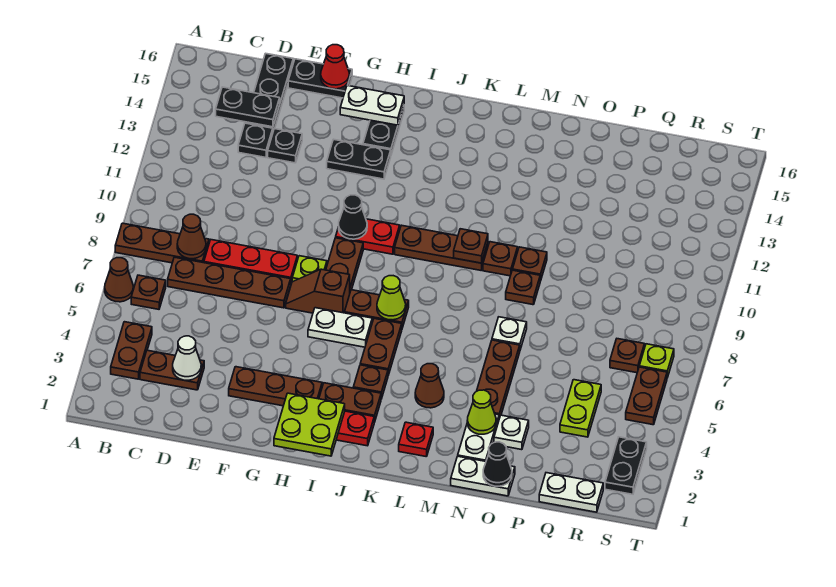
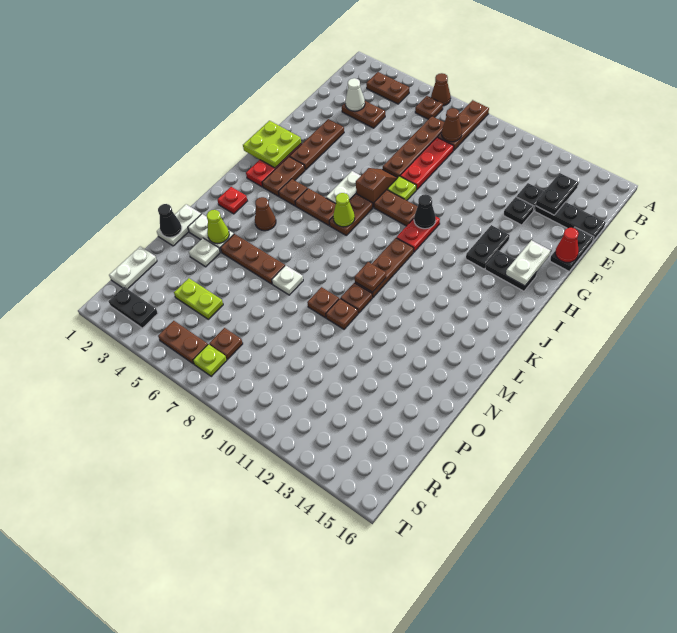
brown plate C3:D3 level 1 -> brown plate D3:D4 level 1

